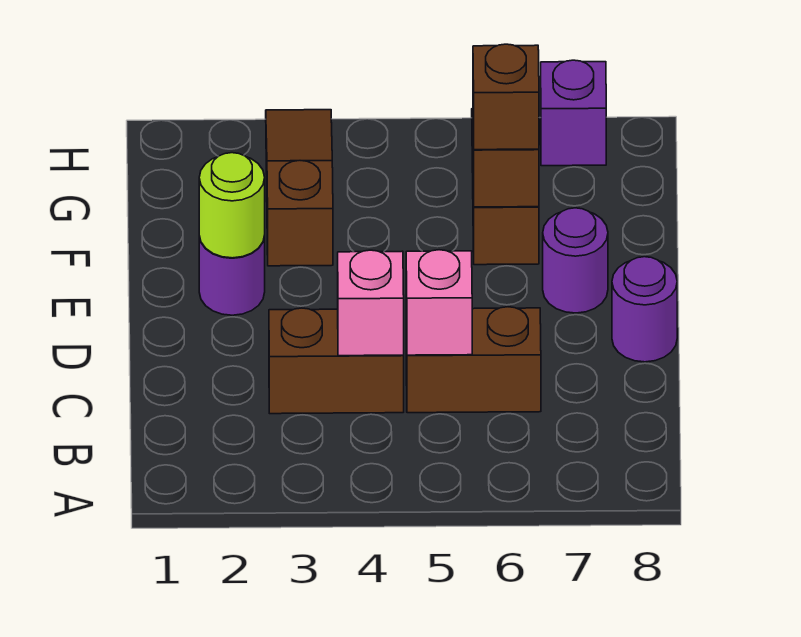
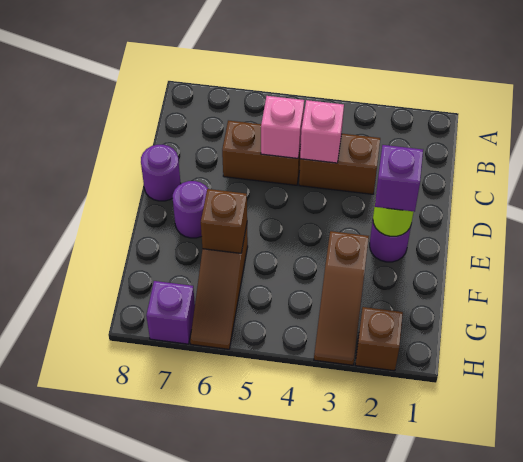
none -> purple brick E2 level 3
brown brick F6 level 3 -> brown brick H2 level 1

